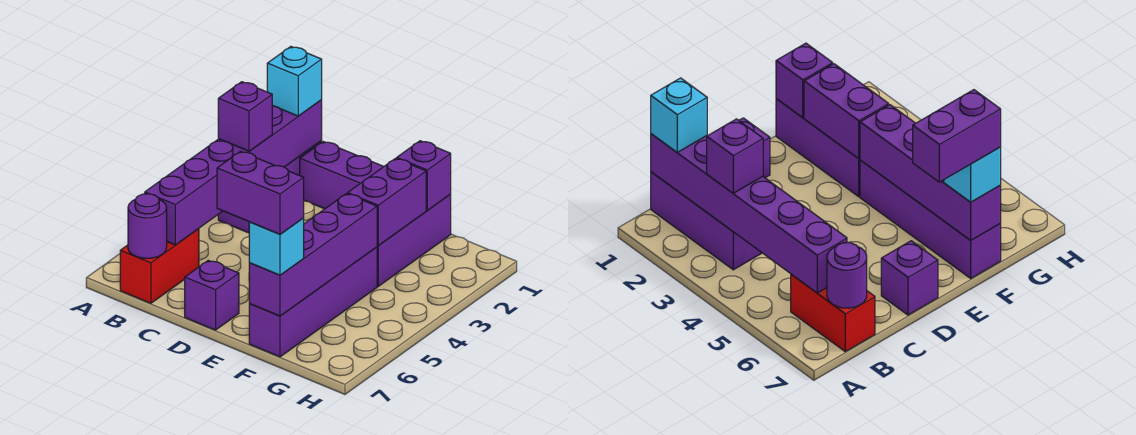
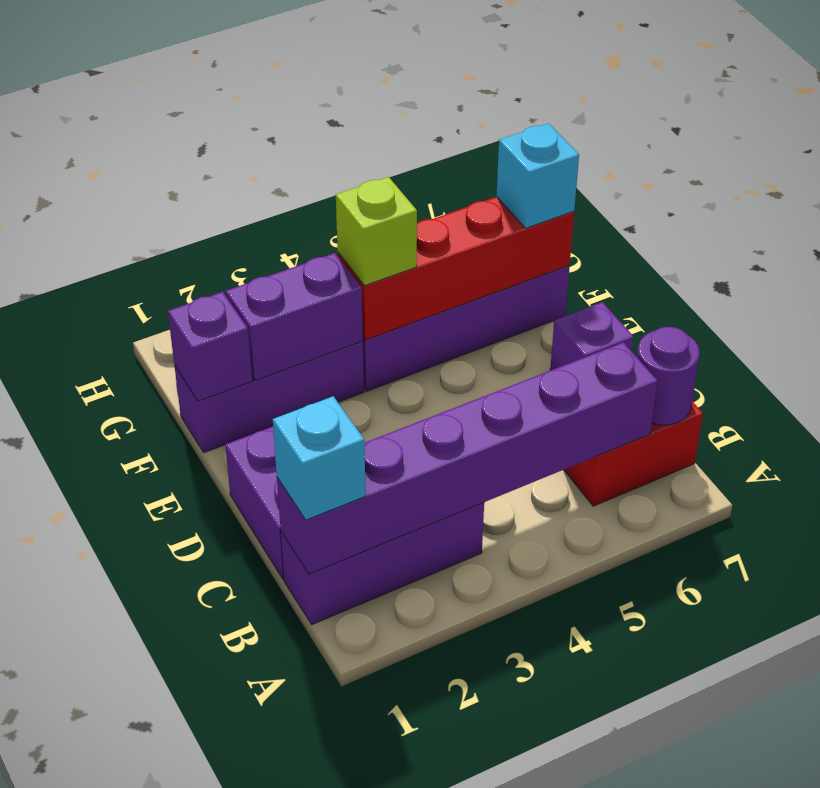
purple brick B3 level 3 -> none
purple brick E7:F7 level 4 -> none
purple brick F4:F7 level 2 -> red brick F4:F7 level 2
none -> lime brick F4 level 3

